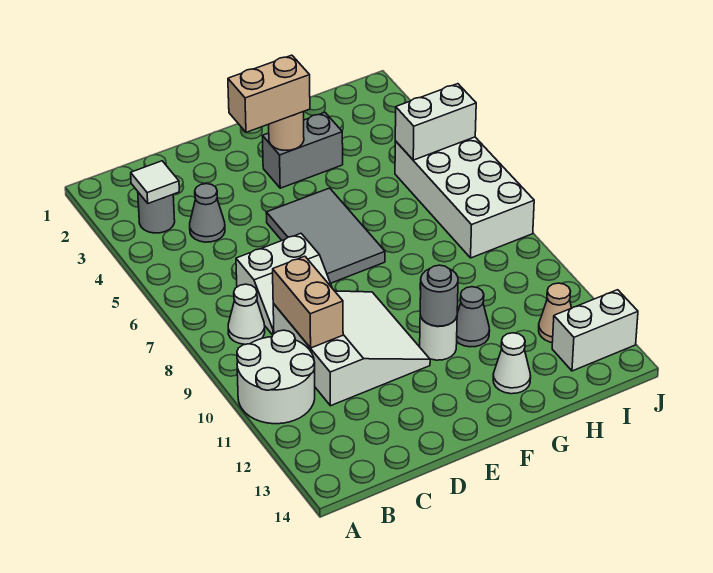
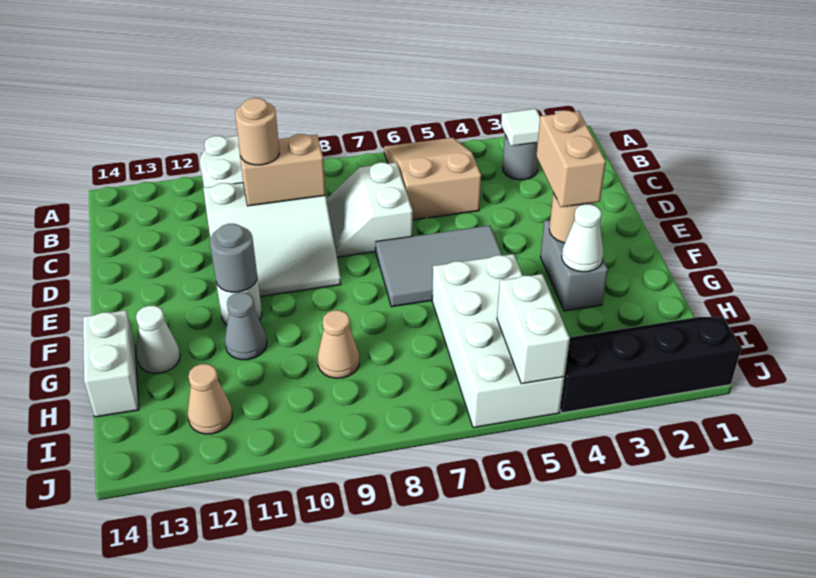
none -> tan slope A5:C6 level 1 top C
white cone B8 level 1 -> white cone G3 level 2
grey cone C4 level 1 -> none
none -> tan round brick C10 level 3
none -> tan cone H9 level 1
none -> black slope I1:J4 level 1 top J
white brick I5:J8 level 1 -> white brick G5:J6 level 1
white brick I13:J13 level 1 -> white brick G14:H14 level 1

